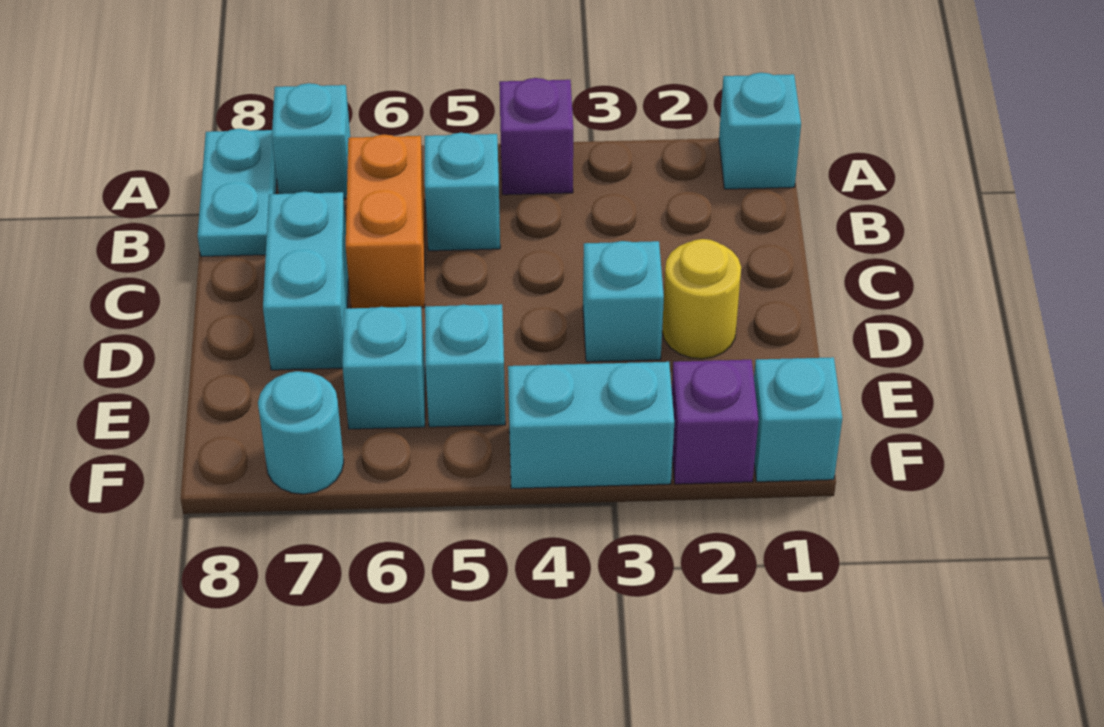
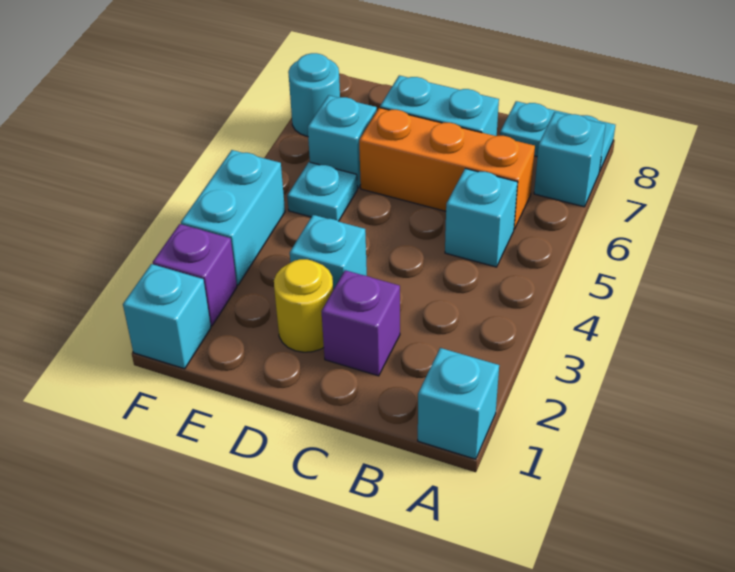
purple brick A4 level 1 -> purple brick C2 level 1
orange brick B6:C6 level 1 -> orange brick B6:D6 level 1
cyan brick E5 level 1 -> cyan plate E5 level 1

